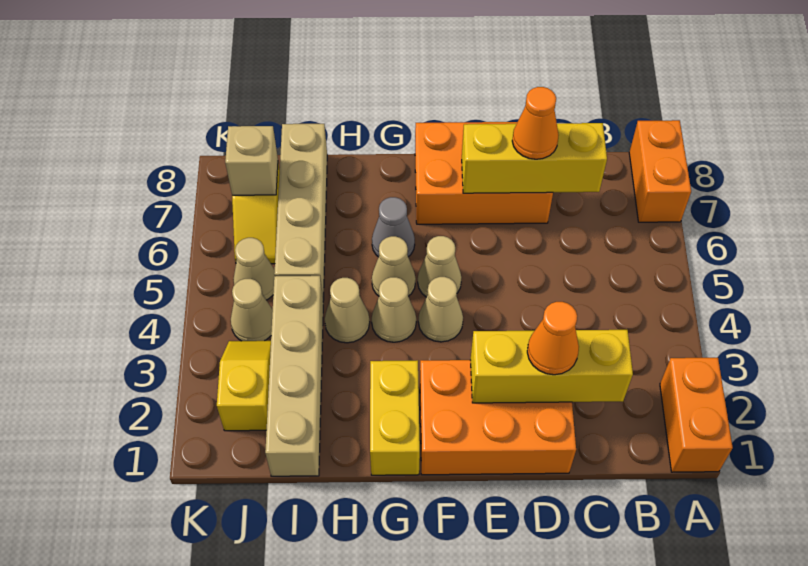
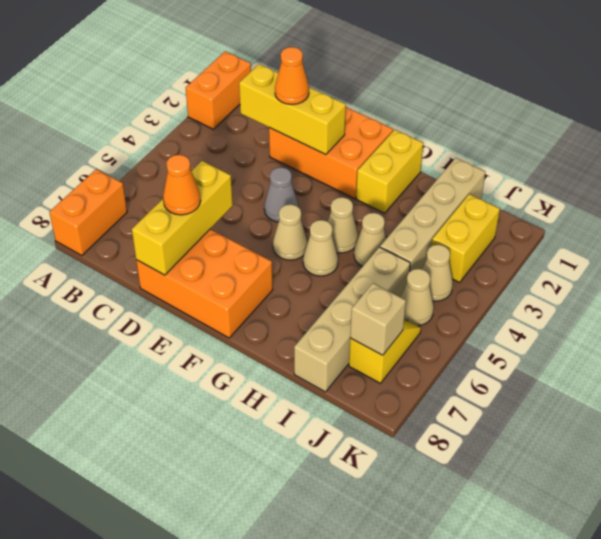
yellow brick C7:E7 level 2 -> yellow brick D6:D8 level 2
tan cone F4 level 1 -> none
grey cone G6 level 1 -> grey cone E4 level 1
yellow slope J2:J3 level 1 top 2 -> yellow brick J2:J3 level 1

